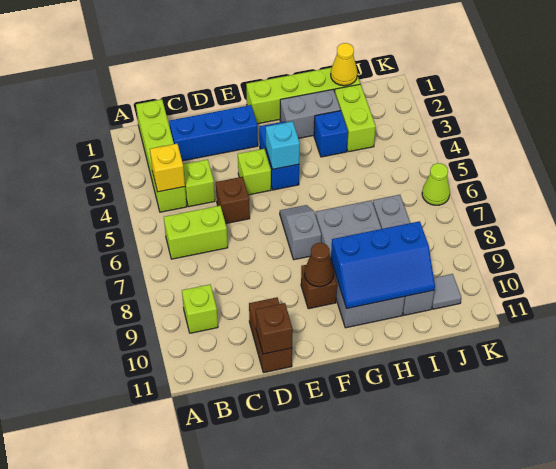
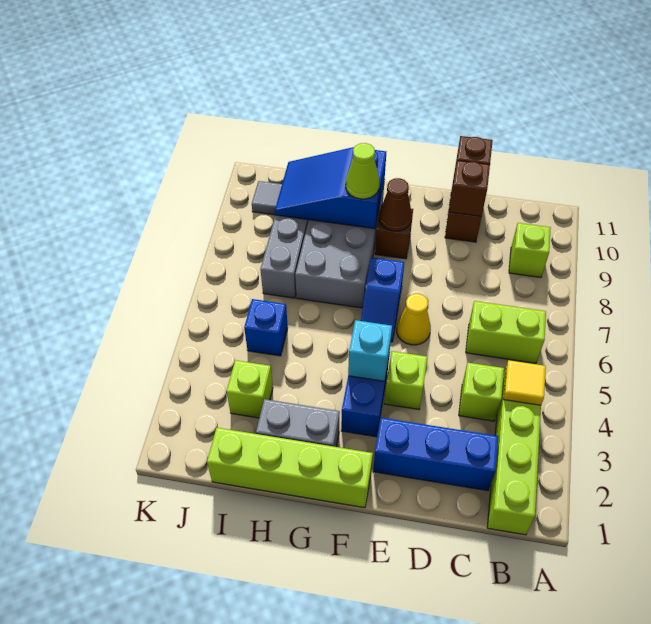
yellow brick B4 level 2 -> yellow tile B4 level 2
brown brick D5 level 1 -> brown brick D10 level 2
grey slope F6:F7 level 1 top 7 -> blue slope F6:F7 level 1 top 7
blue slope G9:I10 level 2 top 9 -> blue slope G9:I10 level 2 top G
blue brick H3 level 1 -> blue brick I5 level 1
yellow cone I1 level 2 -> yellow cone E6 level 1
lime brick I2:I3 level 1 -> lime brick I3 level 1
lime cone K6 level 1 -> lime cone G9 level 3

